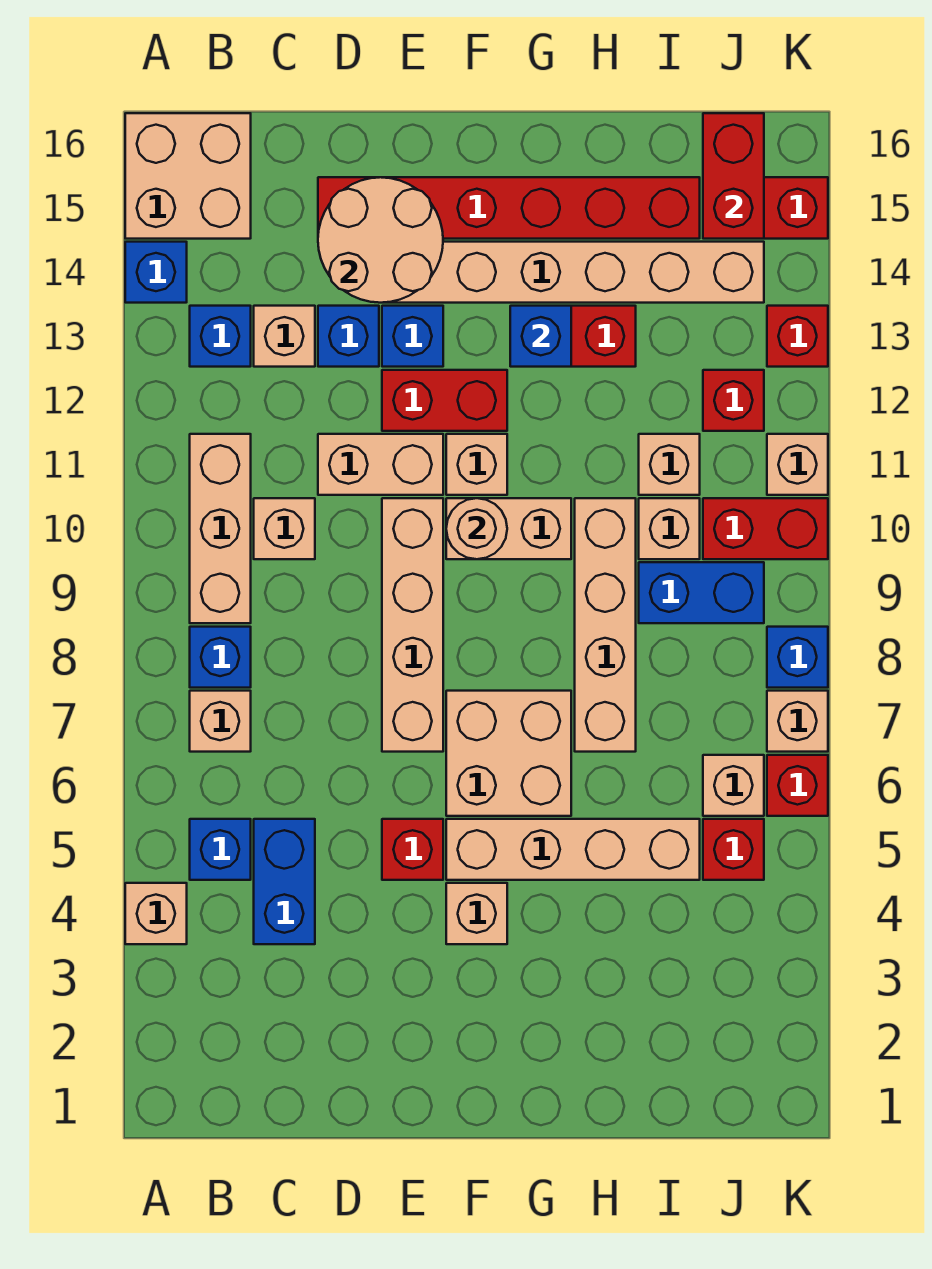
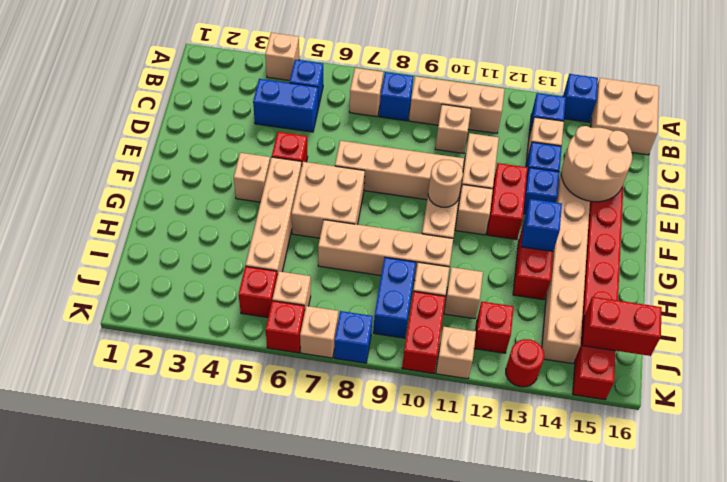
red brick K13 level 1 -> red round brick K13 level 1

